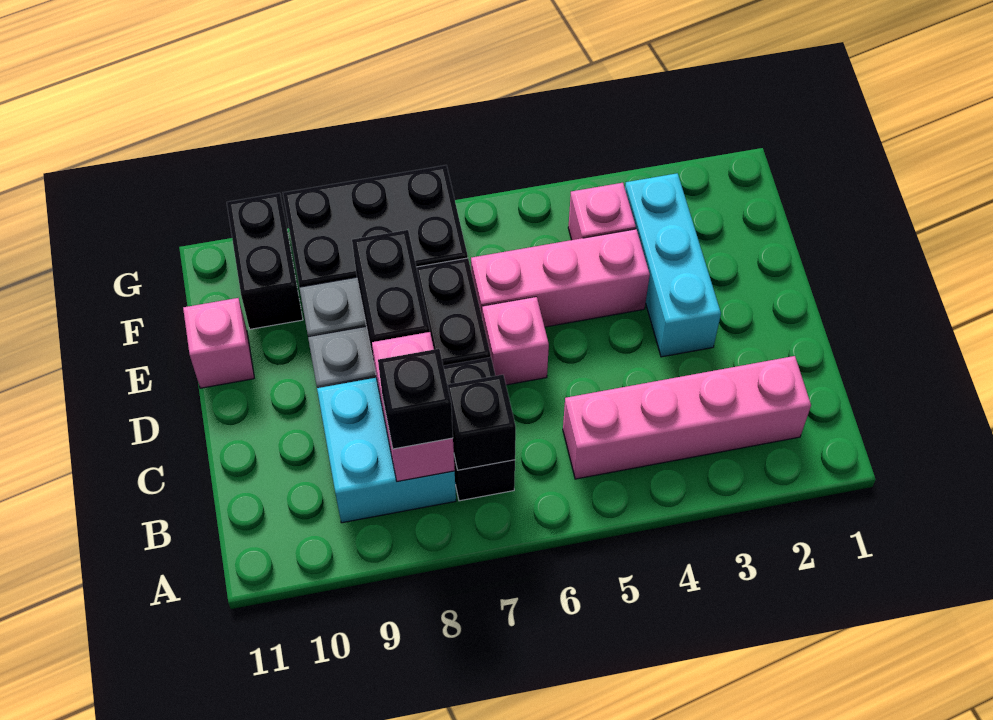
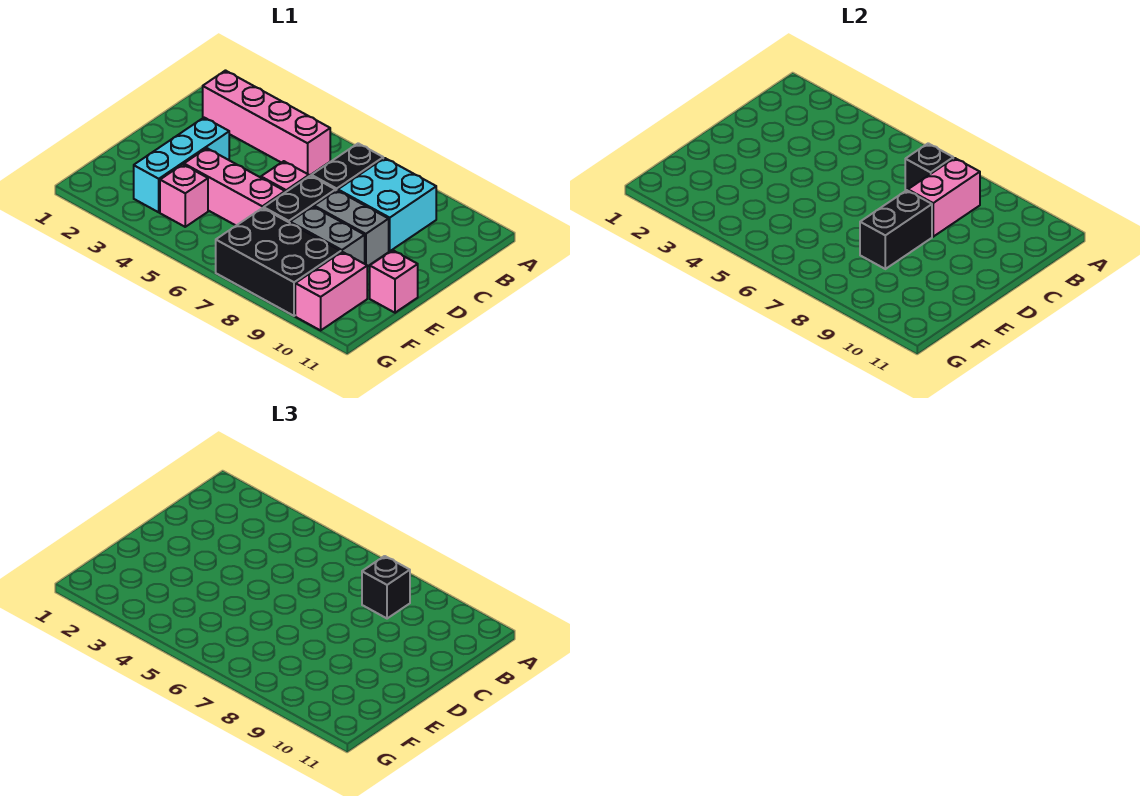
black brick F10:G10 level 1 -> pink brick F10:G10 level 1

